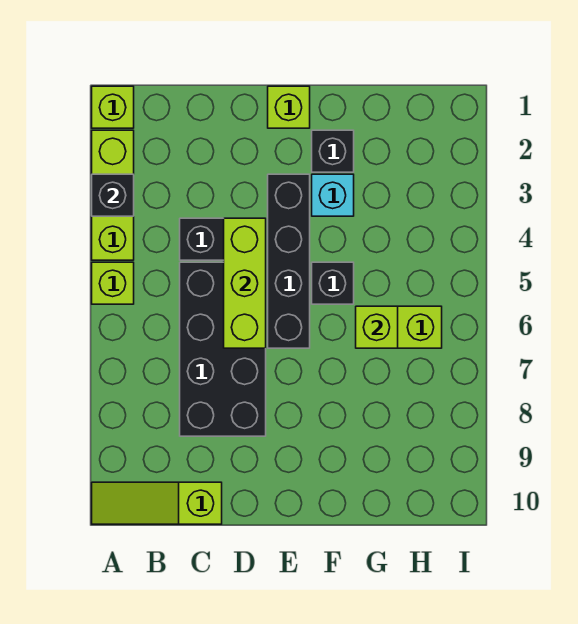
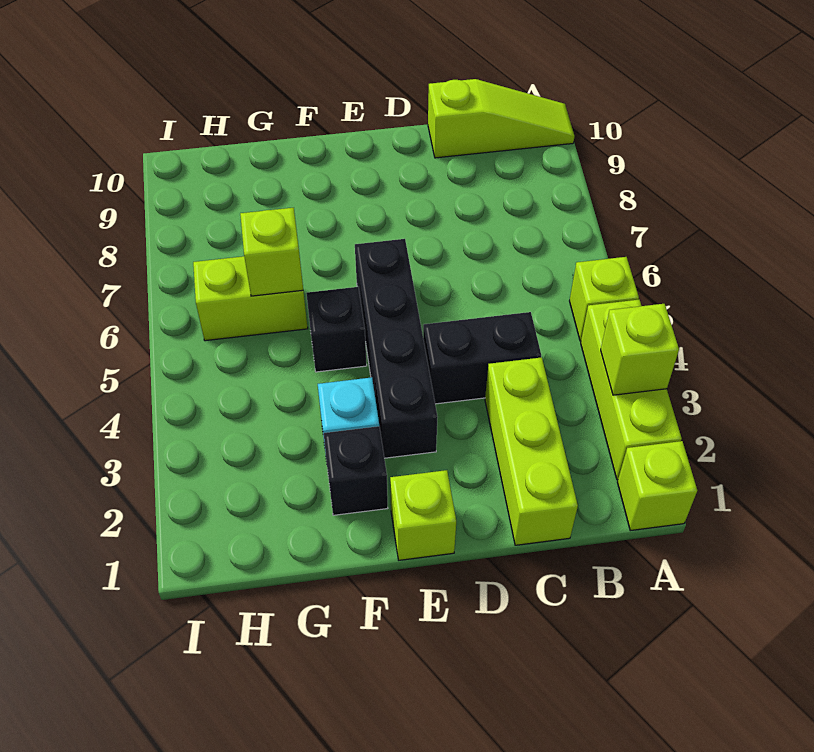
black brick A3 level 2 -> lime brick A3 level 2
black brick C5:D8 level 1 -> none
lime brick D4:D6 level 2 -> lime brick C1:C3 level 1

